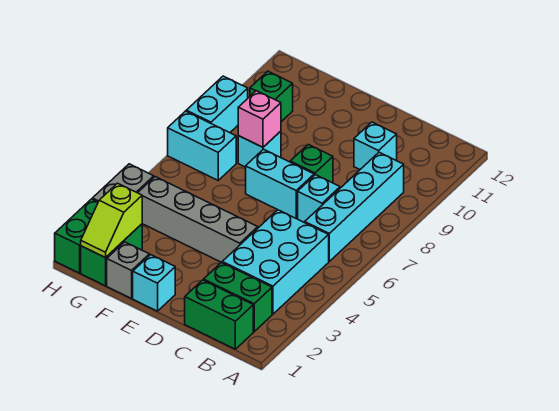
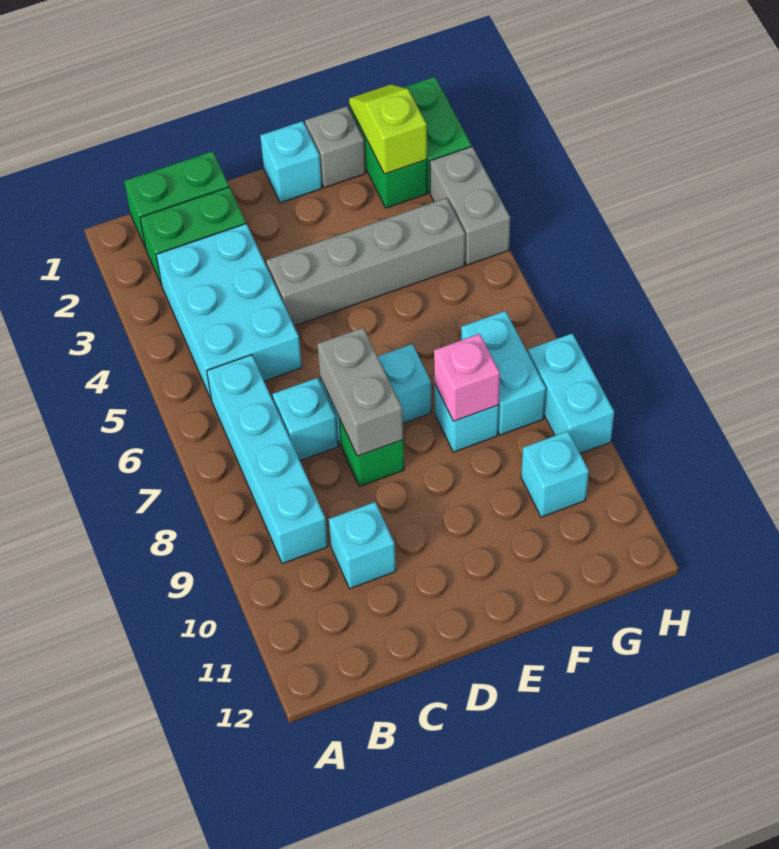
none -> grey brick D7:D8 level 2
cyan brick G7:H7 level 1 -> cyan brick G7:G8 level 1
green brick G10 level 1 -> cyan brick G10 level 1

